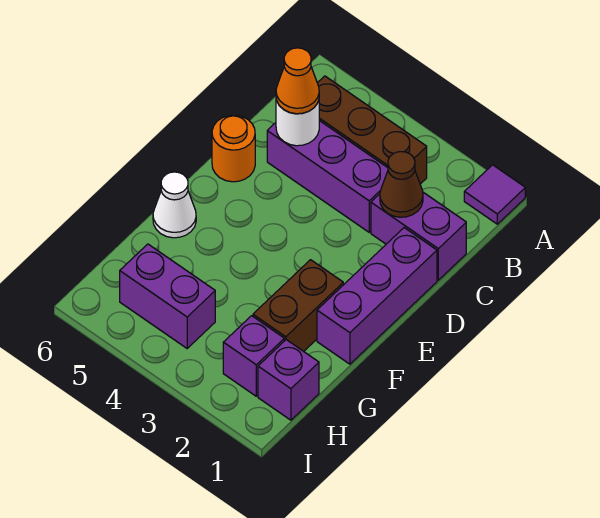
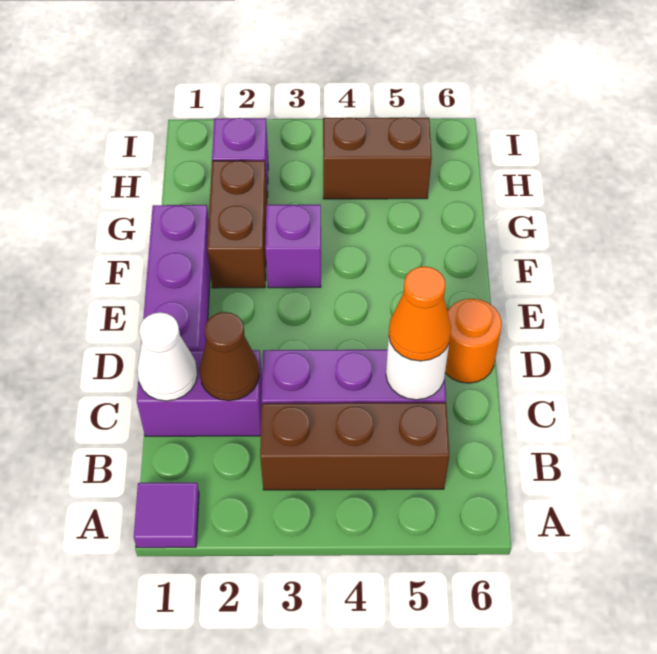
white cone F6 level 1 -> white cone C1 level 2
purple brick H1 level 1 -> purple brick F3 level 1
purple brick H4:H5 level 1 -> brown brick H4:H5 level 1

